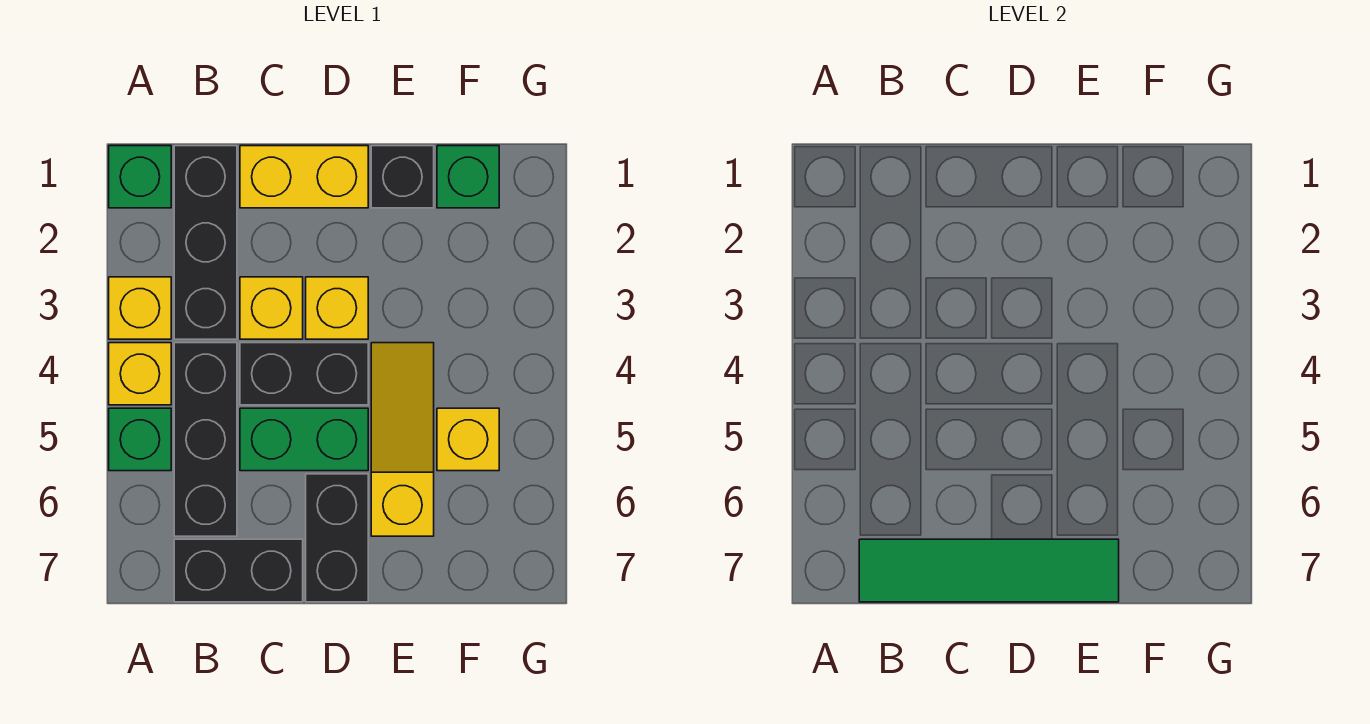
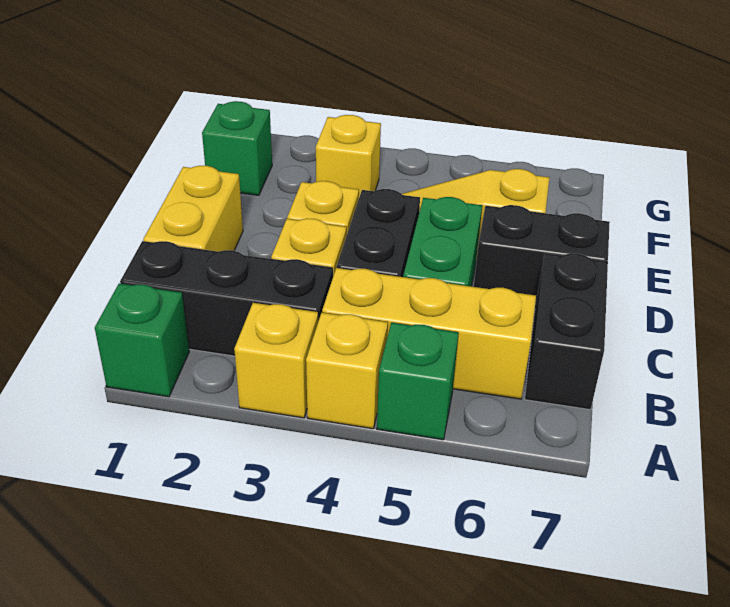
black brick B4:B6 level 1 -> yellow brick B4:B6 level 1
green tile B7:E7 level 2 -> none
black brick E1 level 1 -> none
yellow brick F5 level 1 -> yellow brick F3 level 1

